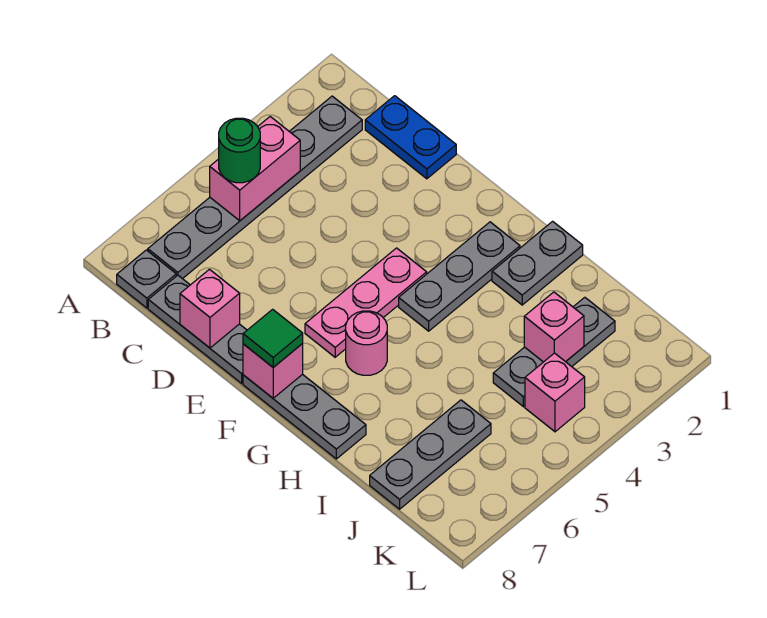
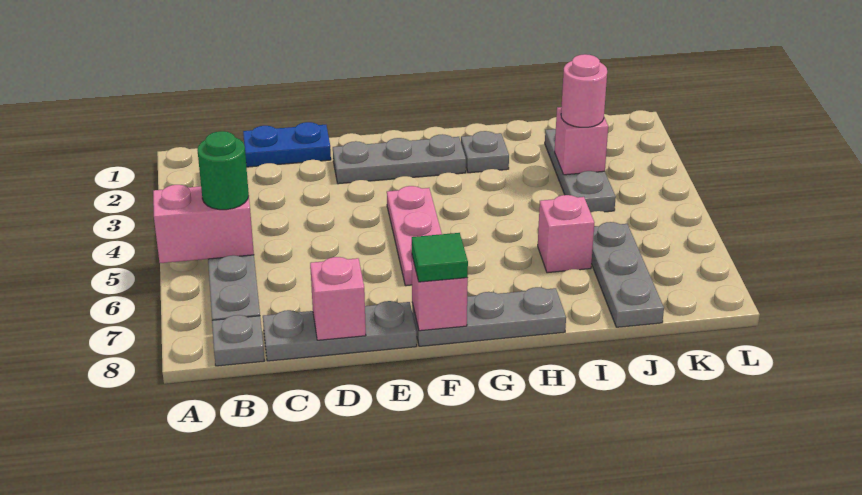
pink brick B4:B5 level 2 -> pink brick A5:B5 level 2
grey plate G2:G4 level 1 -> grey plate E2:G2 level 1
pink round brick G6 level 1 -> pink round brick J3 level 3
grey plate H1:H2 level 1 -> grey plate H2 level 1
pink brick K4 level 1 -> pink brick I6 level 1

